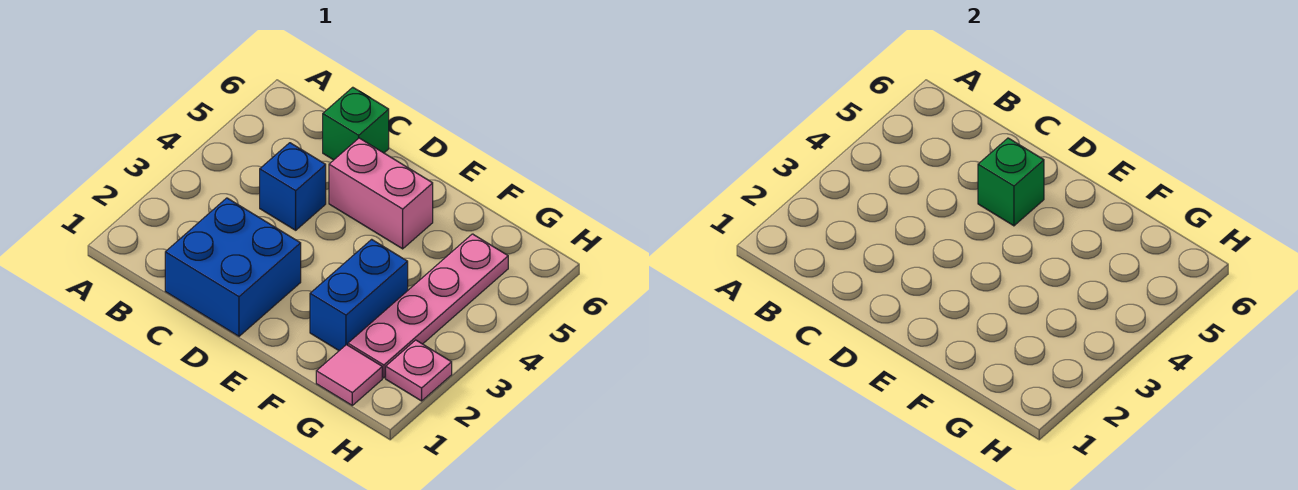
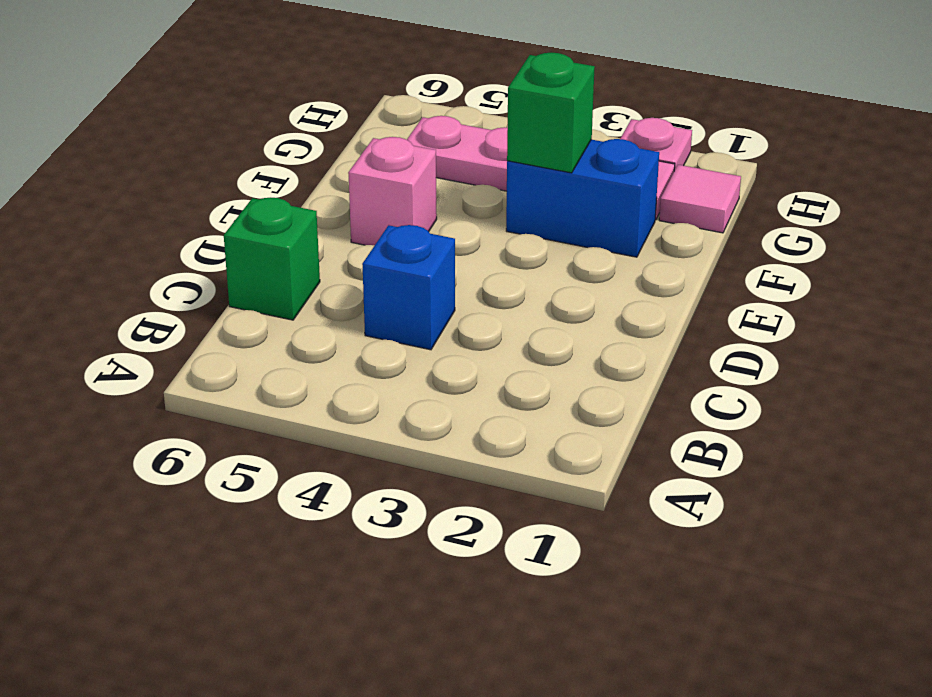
blue brick C1:D2 level 1 -> none
pink brick D5:E5 level 1 -> pink brick E5 level 1
green brick D5 level 2 -> green brick F3 level 2

